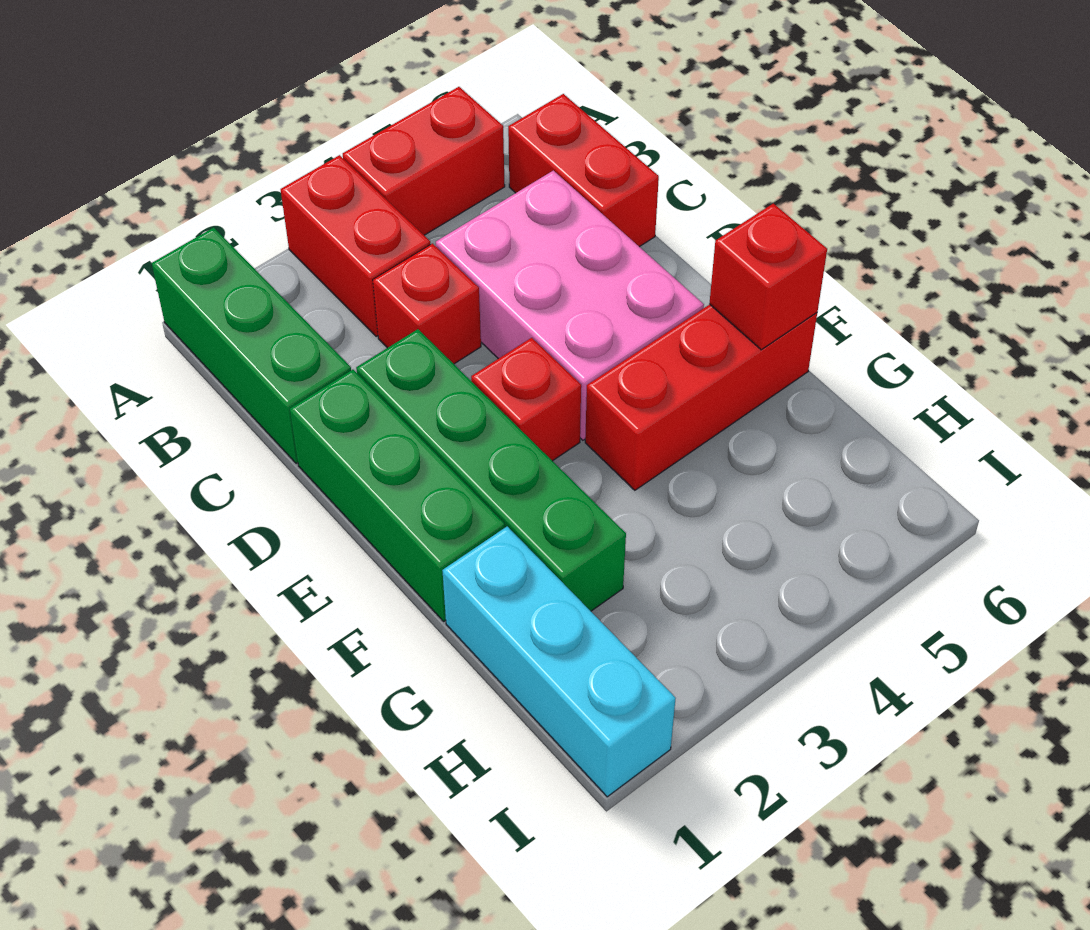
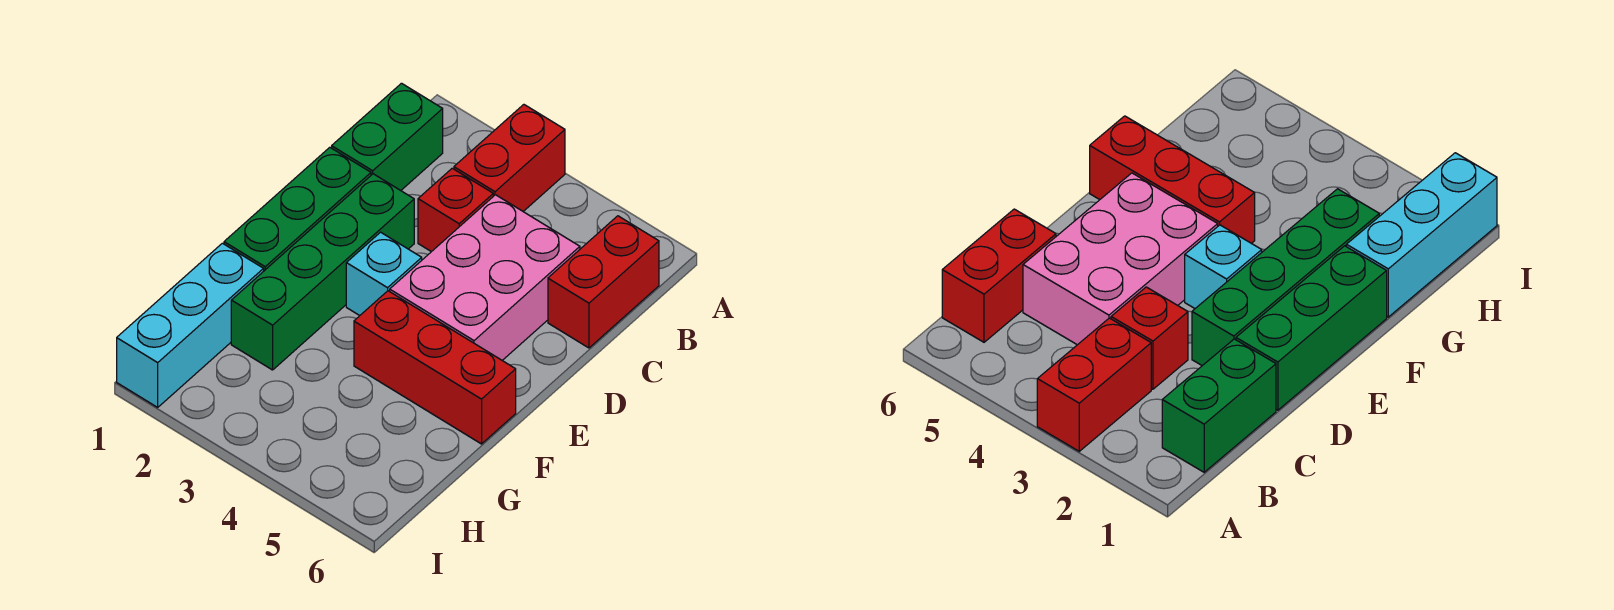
green brick A1:C1 level 1 -> green brick B1:C1 level 1
red brick A4:A5 level 1 -> none
red brick E3 level 1 -> cyan brick E3 level 1
red brick F6 level 2 -> none

